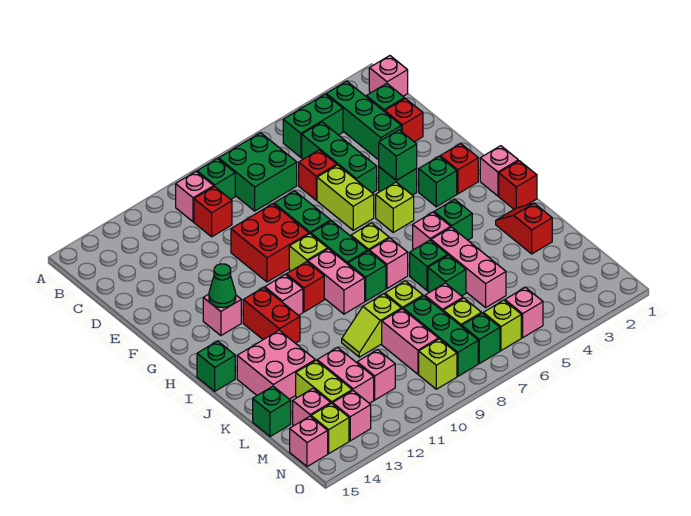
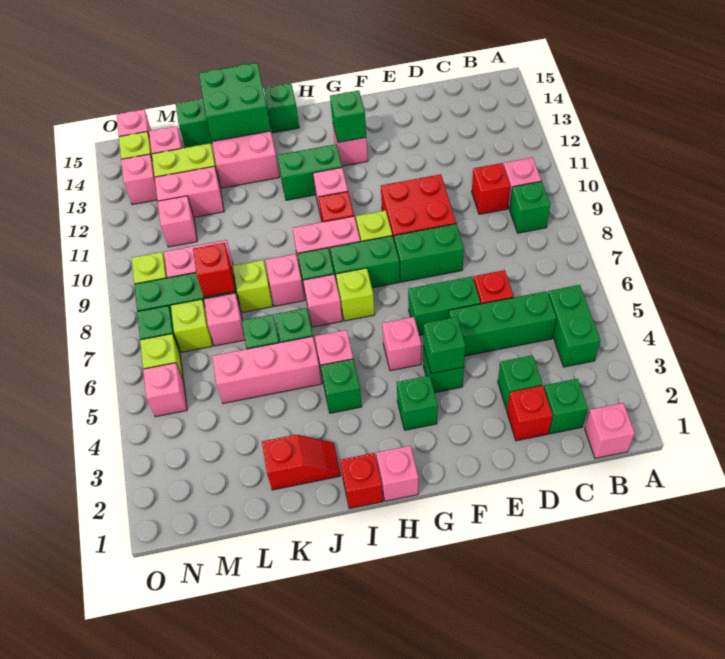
green brick B3:D3 level 1 -> green brick D3 level 1
green brick B7:C8 level 1 -> green brick J14:K15 level 2
lime brick E6:F6 level 1 -> green brick E6:F6 level 1
red brick G2 level 1 -> red brick L8 level 2
lime brick G5 level 1 -> pink brick G5 level 1
green cone G13 level 2 -> green brick G13 level 2
red brick H12:I12 level 1 -> green brick H12:I12 level 1
none -> pink brick J8 level 1
lime slope K9:K10 level 1 top 9 -> none

